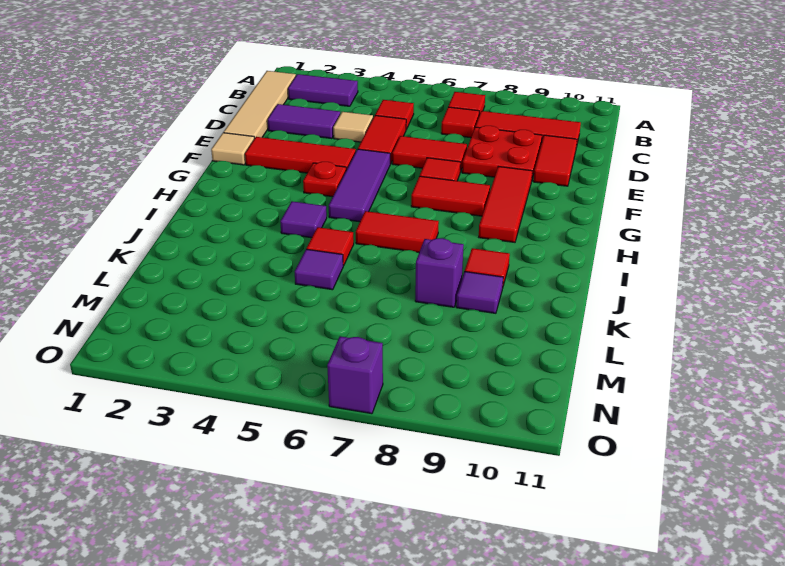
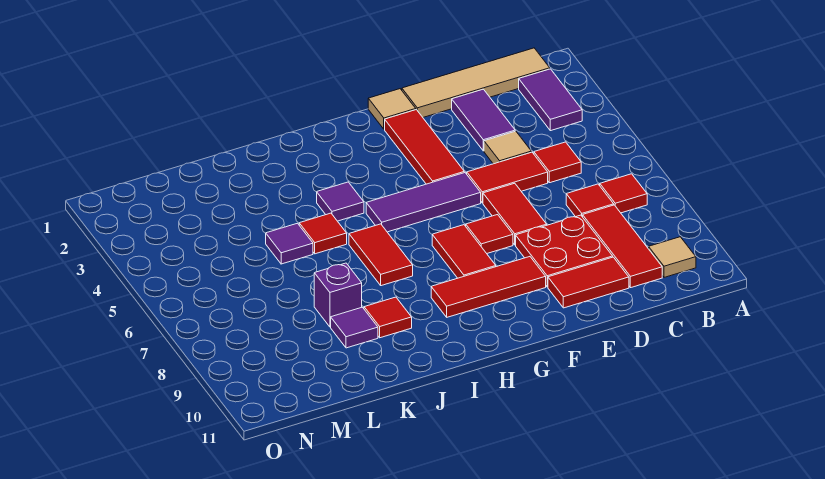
none -> tan tile B10 level 1
red plate G4 level 1 -> none
purple brick O7 level 1 -> none

